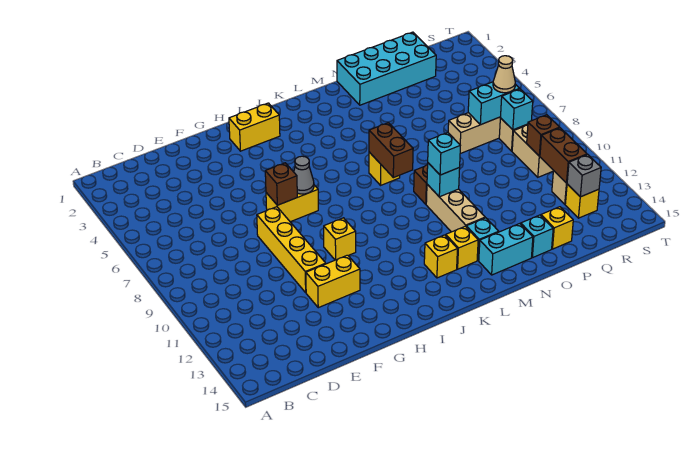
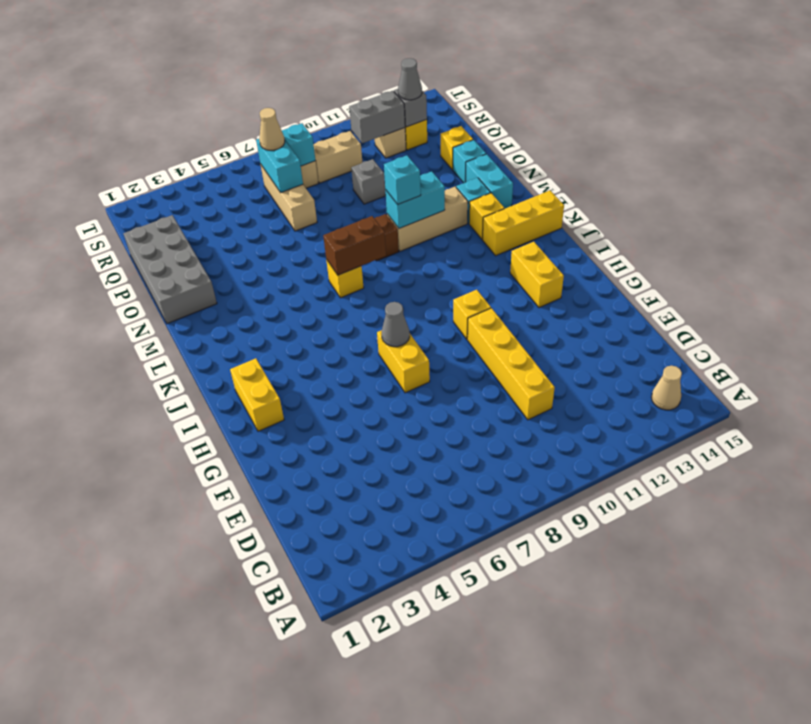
none -> tan cone B14 level 1
yellow brick F8:F11 level 1 -> yellow brick D10:G10 level 1
yellow brick F12:G12 level 1 -> yellow brick H13:I13 level 1
brown brick G7 level 2 -> none
yellow brick K13 level 1 -> yellow brick K13:K15 level 1
cyan brick M10 level 2 -> cyan brick M10:M11 level 2
cyan brick N1:Q2 level 1 -> grey brick N1:Q2 level 1
none -> grey brick P10 level 1
brown brick R10 level 2 -> none
brown brick R11:R12 level 2 -> grey brick R11:R12 level 2
none -> grey cone R13 level 3

